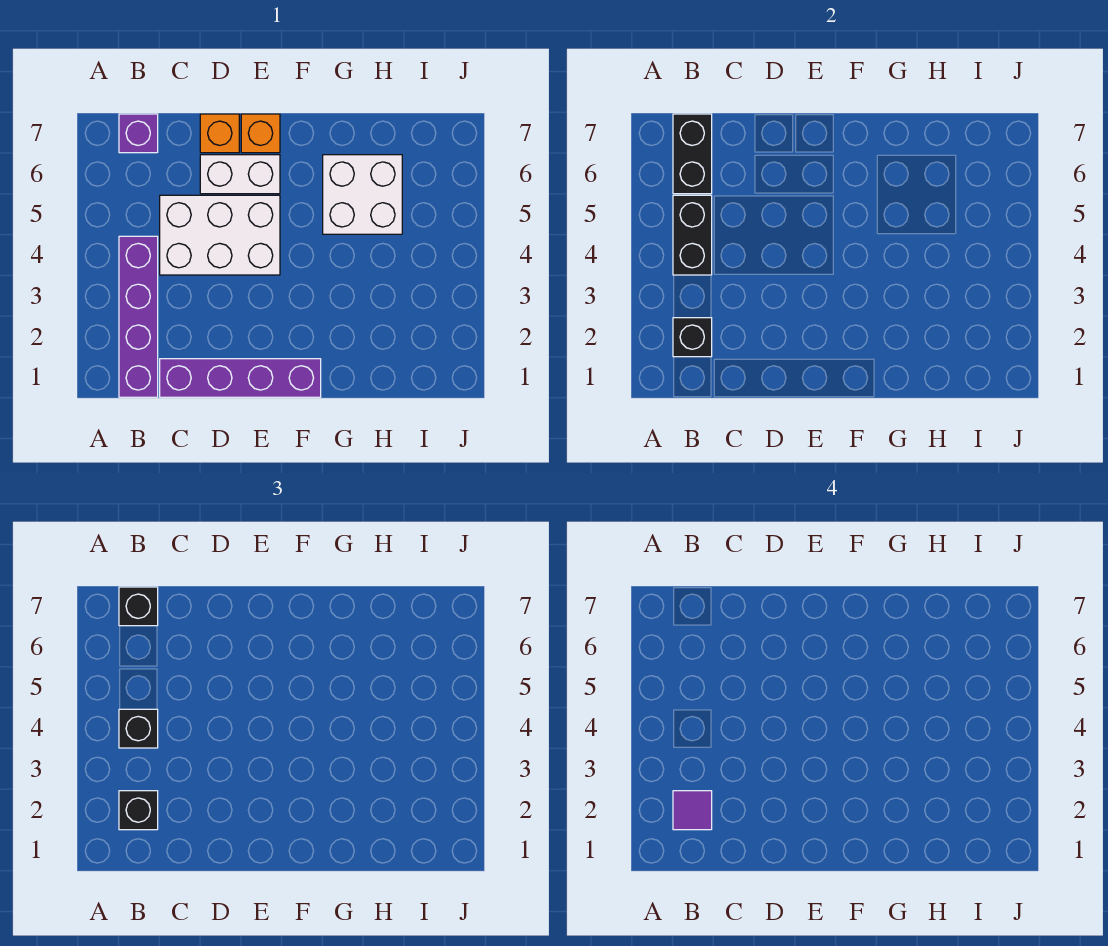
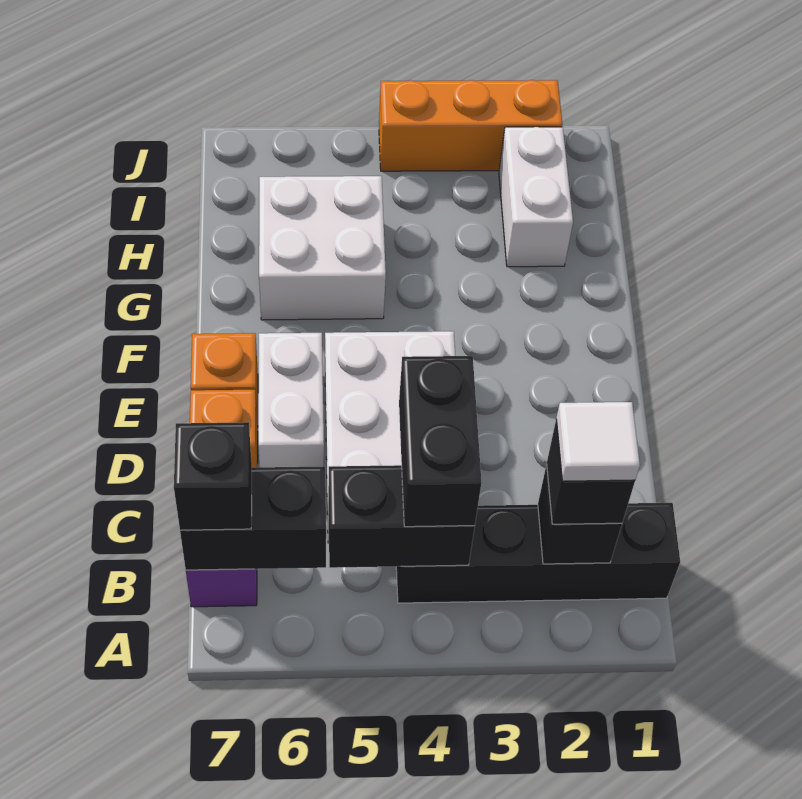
purple brick B1:B4 level 1 -> black brick B1:B4 level 1
purple tile B2 level 4 -> white tile B2 level 4
black brick B4 level 3 -> black brick B4:C4 level 3
purple brick C1:F1 level 1 -> none
none -> white brick H2:I2 level 1
none -> orange brick J2:J4 level 1

